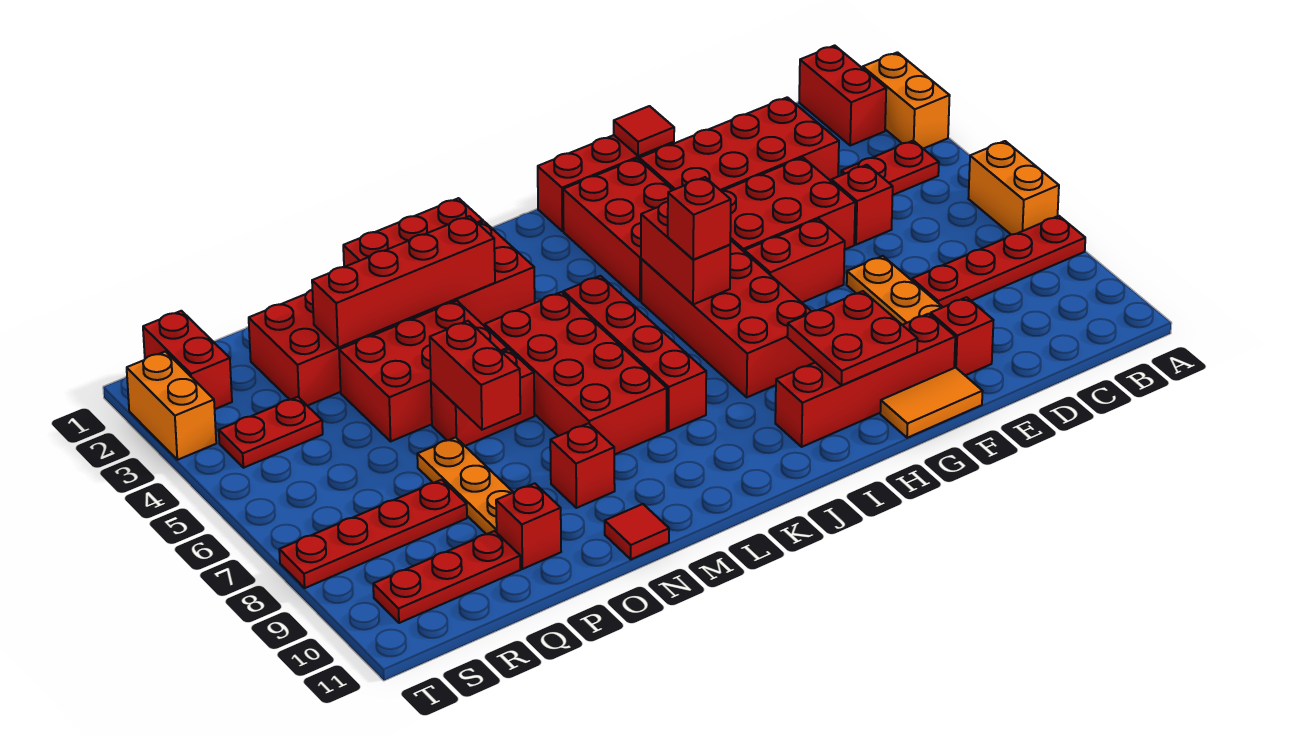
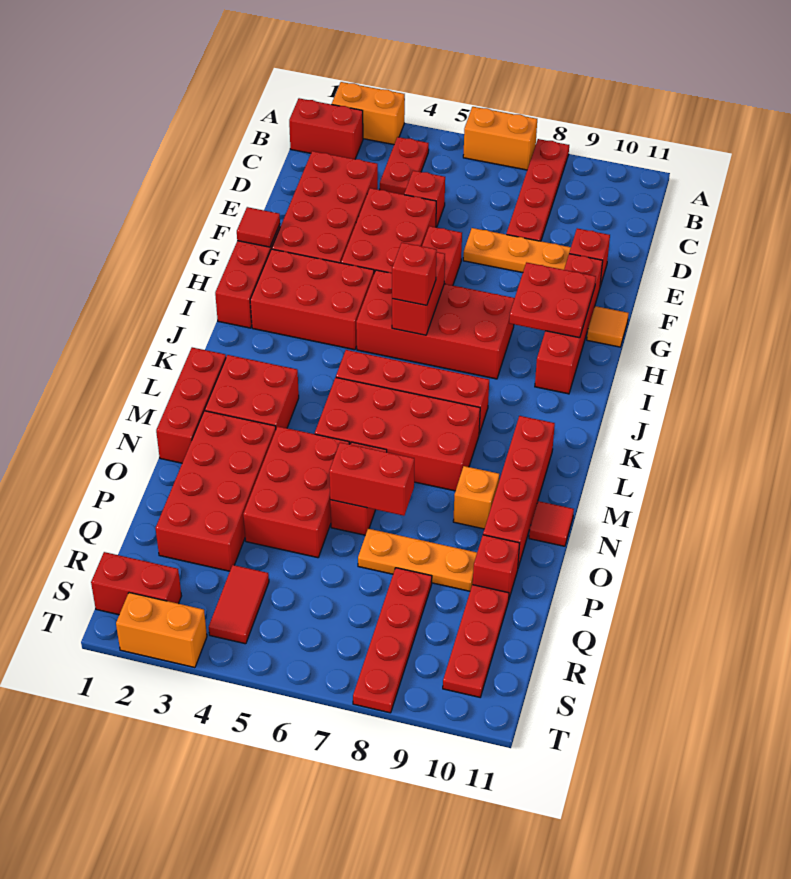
orange tile F11:G11 level 1 -> orange tile G11 level 1
red brick I5:I6 level 2 -> red brick H6:I6 level 2
red brick M3:P3 level 2 -> red brick L10:O10 level 1
red brick N9 level 1 -> orange brick N9 level 1
red plate R4:S4 level 1 -> red tile R4:S4 level 1

